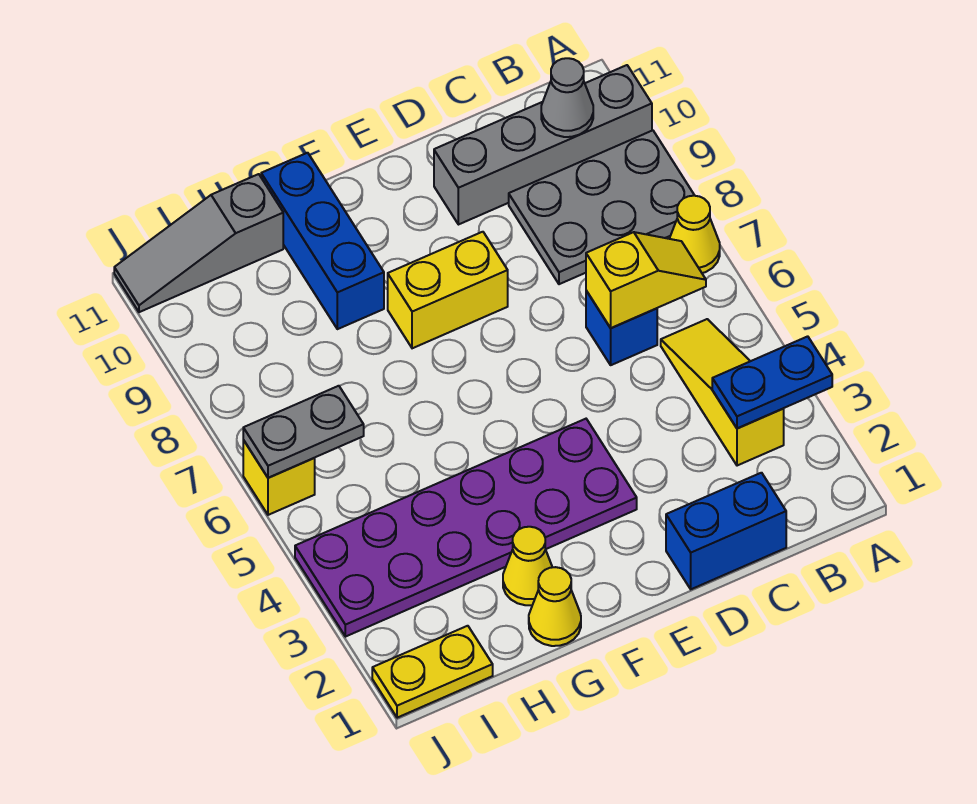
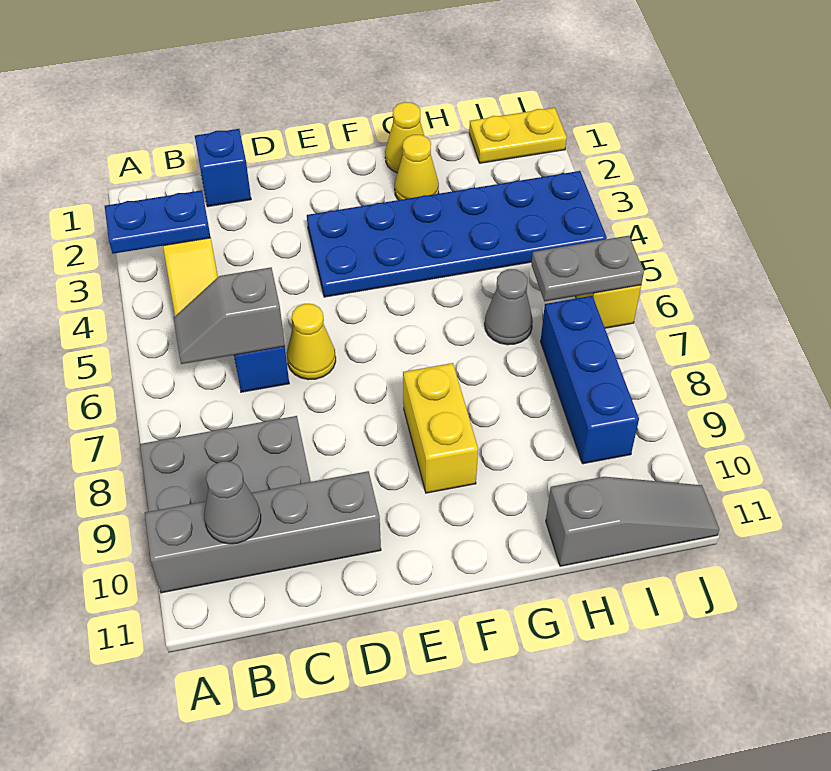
yellow cone A7 level 1 -> yellow cone D6 level 1
yellow slope B6:C6 level 2 top C -> grey slope B6:C6 level 2 top C
blue brick C1:D1 level 1 -> blue brick C1 level 1
purple plate E3:J4 level 1 -> blue plate E3:J4 level 1
yellow brick E8:F8 level 1 -> yellow brick F8:F9 level 1
blue brick G9:G11 level 1 -> blue brick I7:I9 level 1
none -> grey cone H6 level 1

